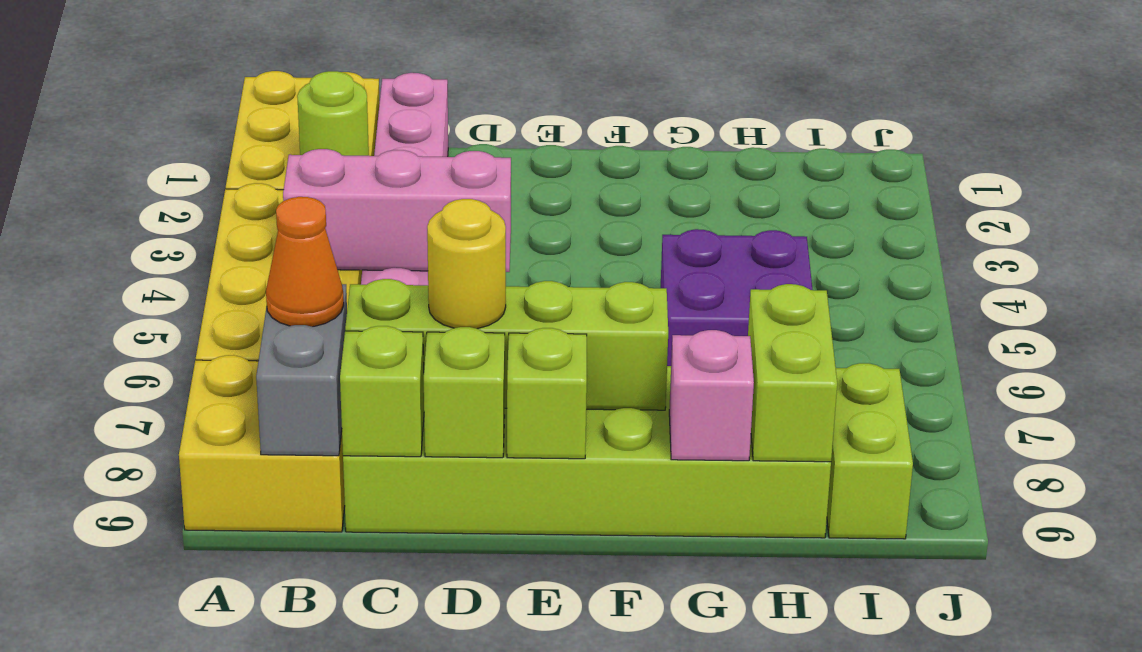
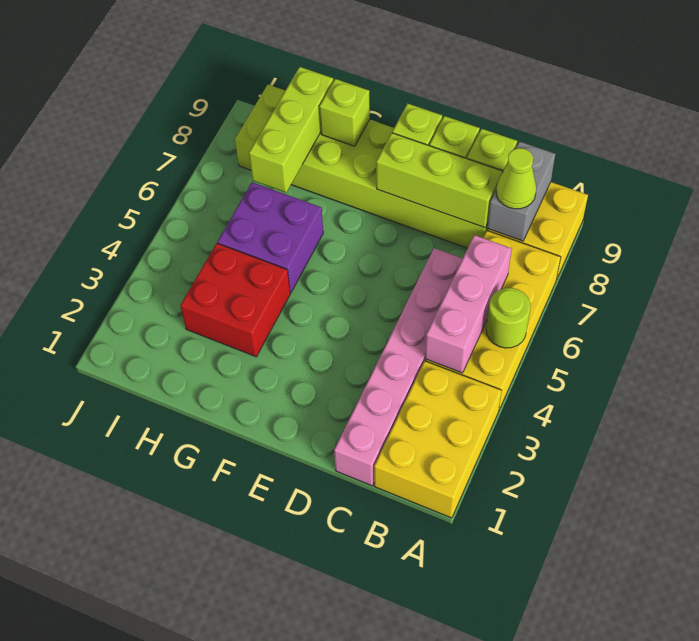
lime round brick B3 level 2 -> lime round brick A5 level 2
pink brick B5:D5 level 2 -> pink brick B4:B6 level 2
orange cone B8 level 3 -> lime cone B8 level 3
lime brick C8:F8 level 2 -> lime brick C8:E8 level 2
yellow round brick D8 level 3 -> none
none -> red brick G3:H4 level 1
pink brick G9 level 2 -> lime brick G9 level 2
lime brick H8:H9 level 2 -> lime brick H7:H9 level 2

